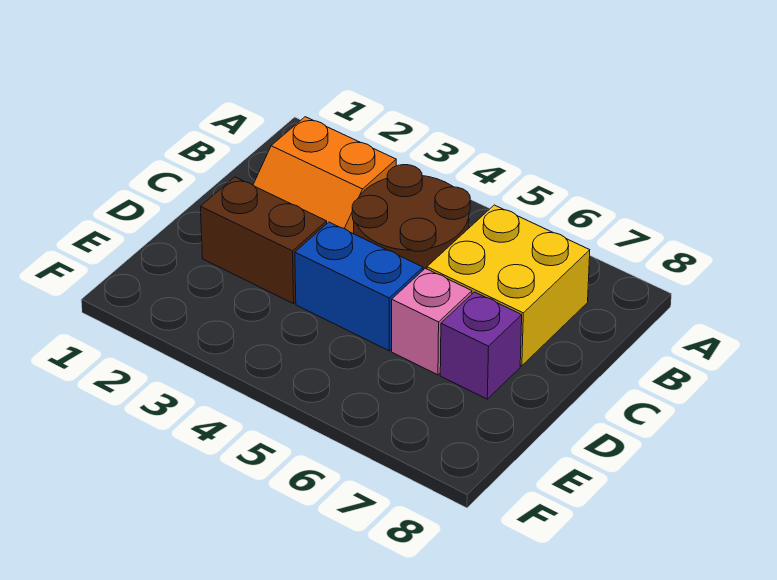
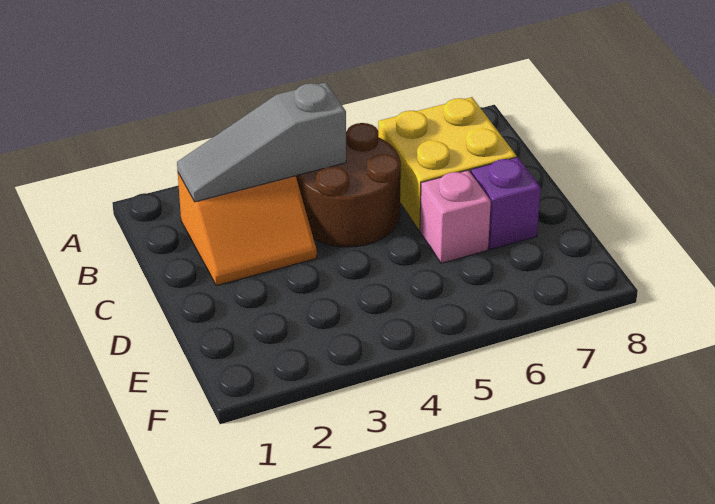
none -> grey slope B2:B4 level 2 top 4
brown brick D2:D3 level 1 -> none
blue brick D4:D5 level 1 -> none

